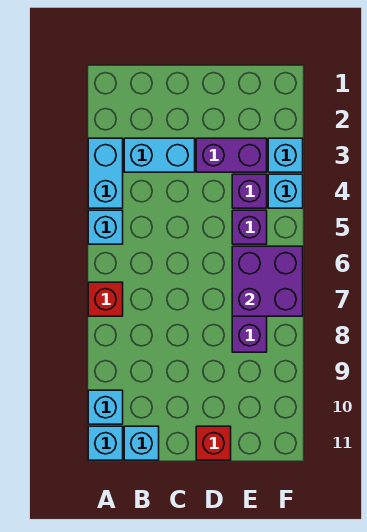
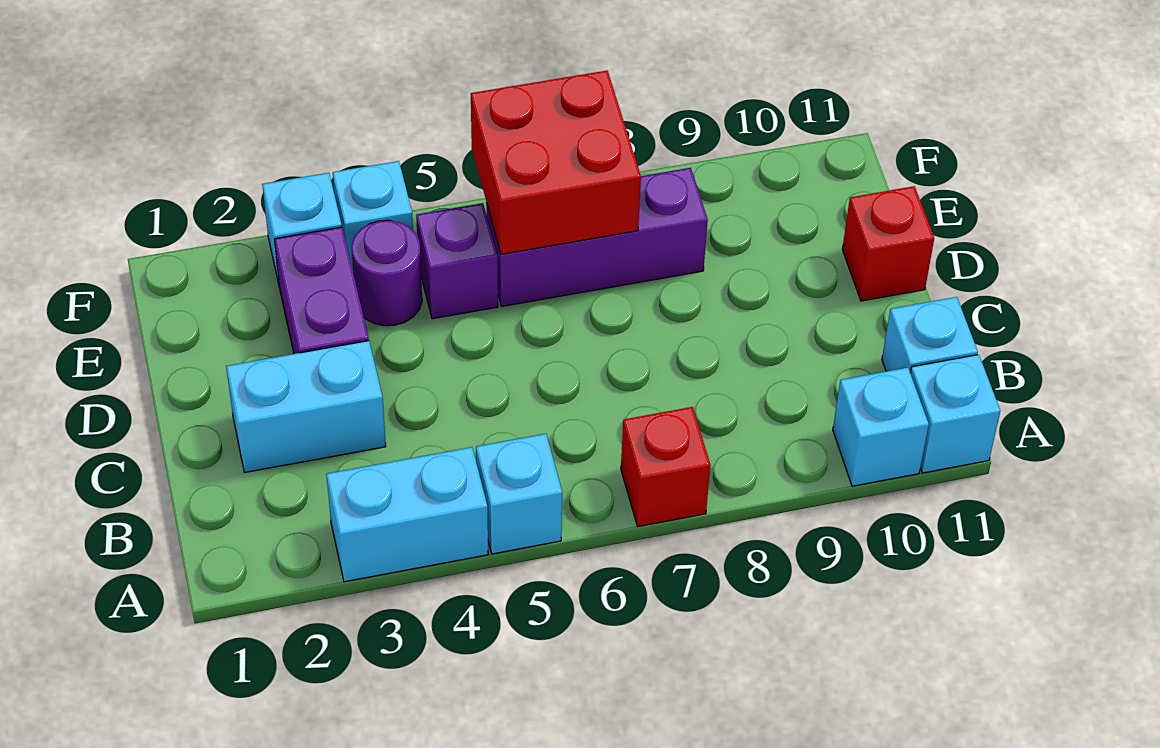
cyan brick B3:C3 level 1 -> cyan brick C2:C3 level 1
purple brick E4 level 1 -> purple round brick E4 level 1
purple brick E6:F7 level 2 -> red brick E6:F7 level 2

